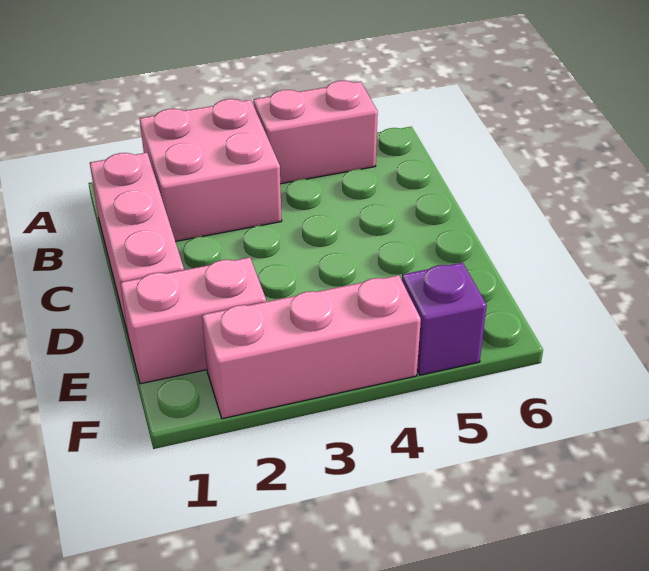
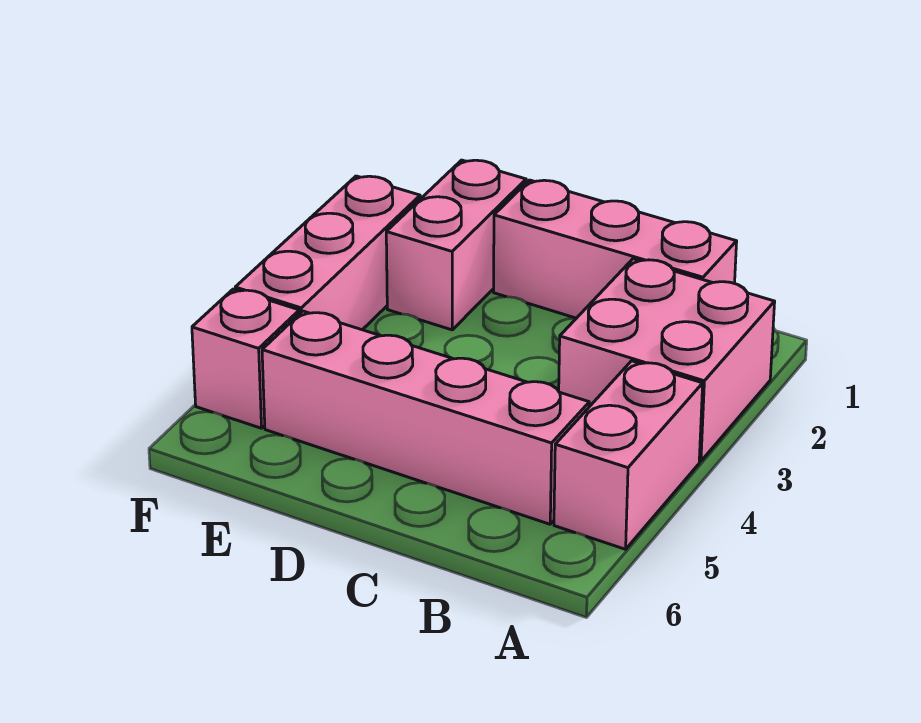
none -> pink brick B5:E5 level 1
purple brick F5 level 1 -> pink brick F5 level 1

